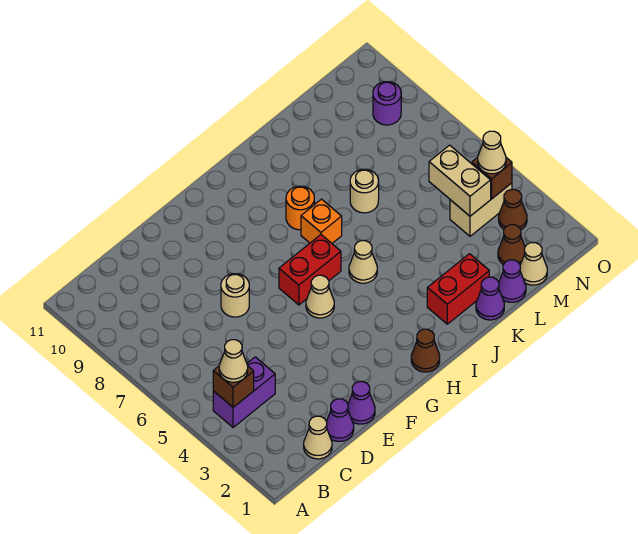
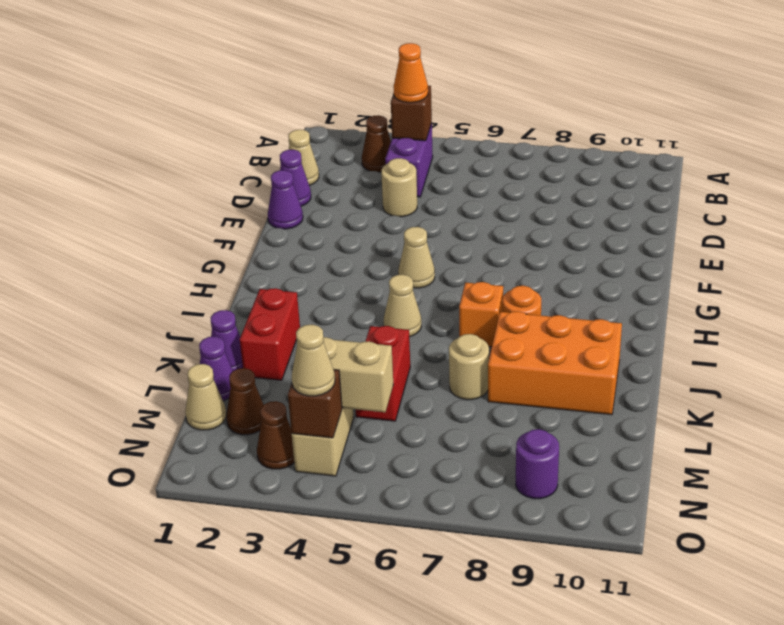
tan cone B4 level 3 -> orange cone B4 level 3
tan round brick E7 level 1 -> tan round brick D4 level 1
red brick G6:H6 level 1 -> red brick K5:L5 level 1
brown cone H1 level 1 -> brown cone B3 level 1
none -> orange brick J8:K10 level 1

